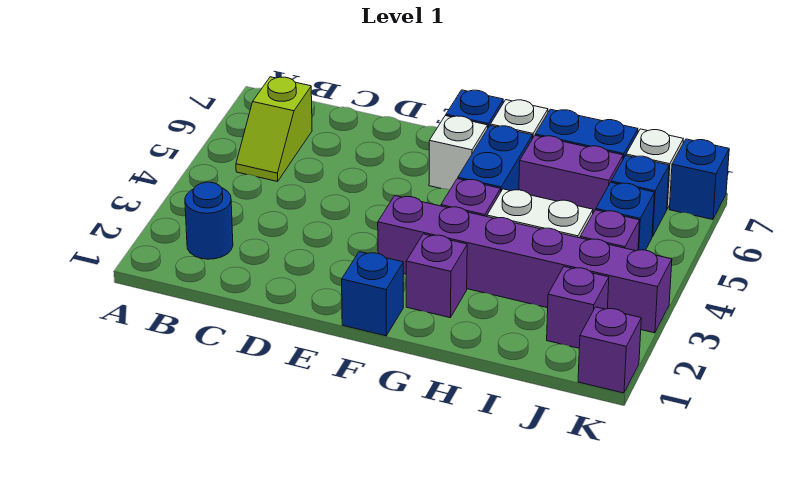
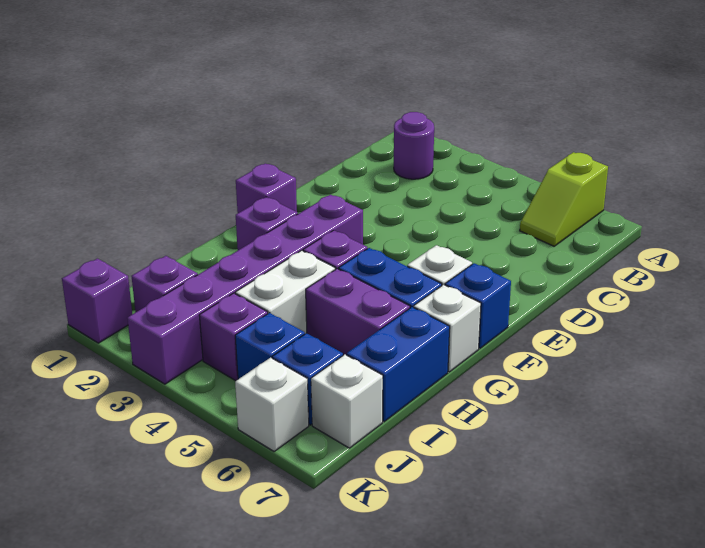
blue round brick B2 level 1 -> purple round brick B2 level 1
lime slope B5:B6 level 1 top 6 -> lime slope A6:B6 level 1 top A
blue brick F1 level 1 -> purple brick F1 level 1
purple brick H6:I6 level 1 -> purple brick H5:H6 level 1
none -> white brick K6 level 1
blue brick K7 level 1 -> none

